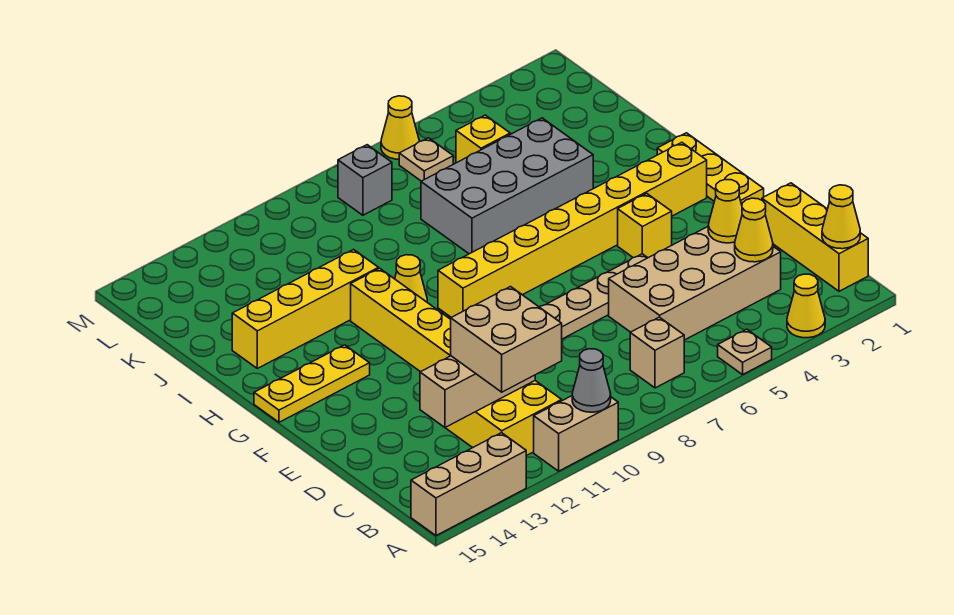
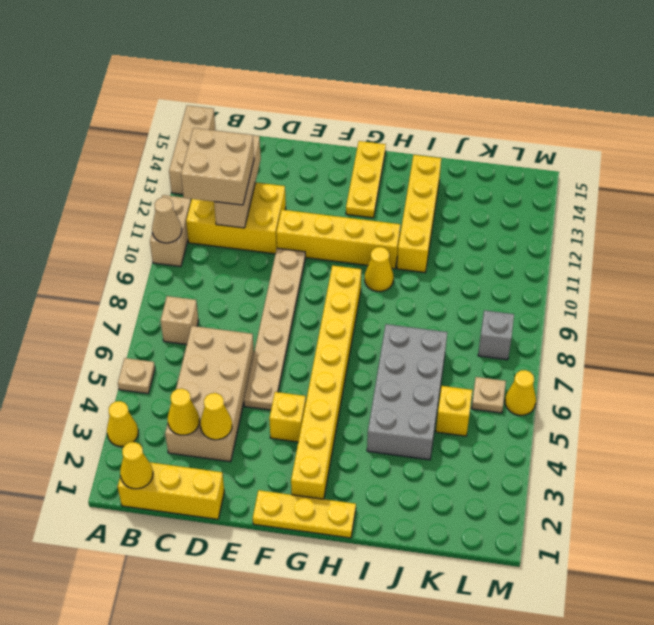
grey cone A10 level 2 -> tan cone A10 level 2

